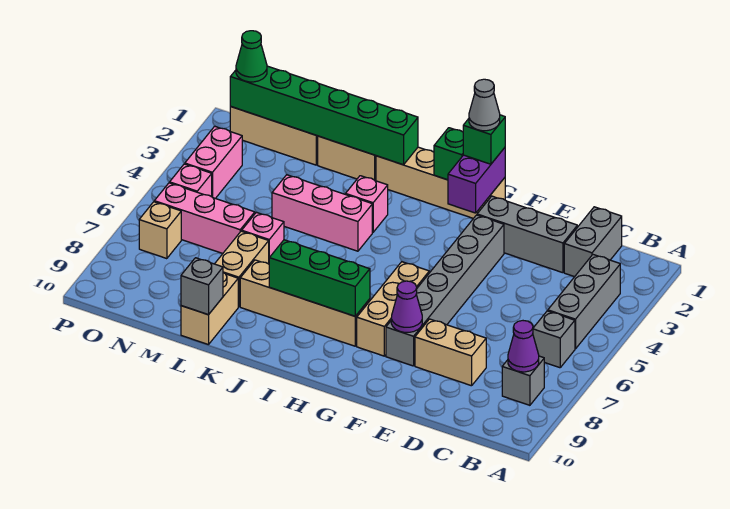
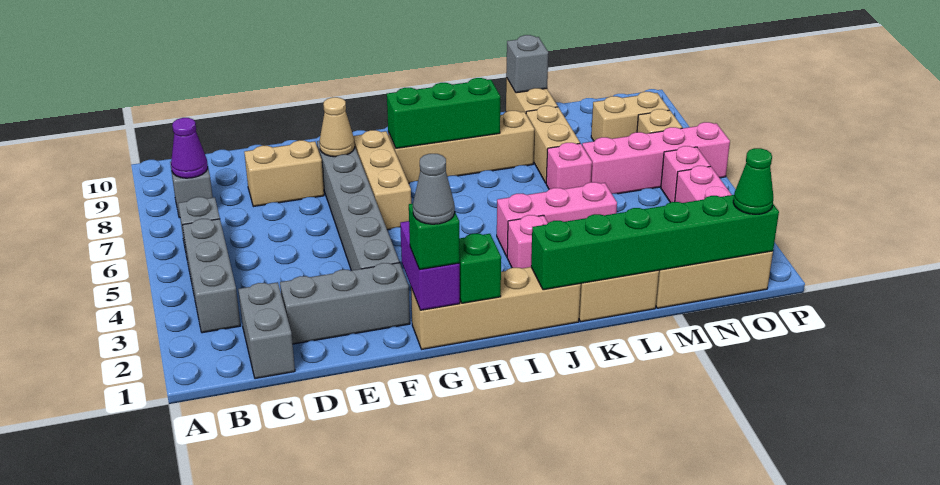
purple cone F8 level 2 -> tan cone F8 level 2
pink brick M6:O6 level 1 -> pink brick M6:P6 level 1
none -> tan brick N8:O8 level 1

